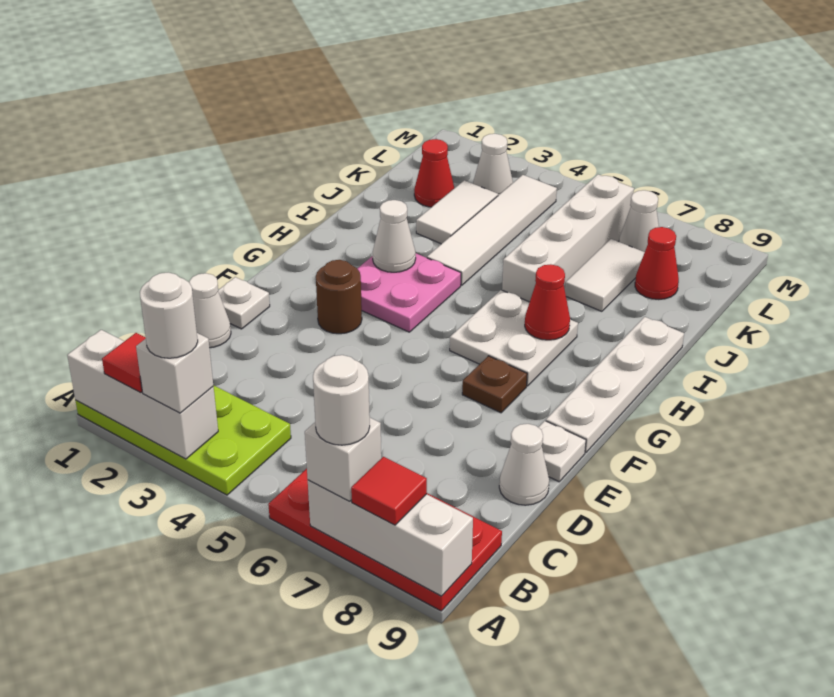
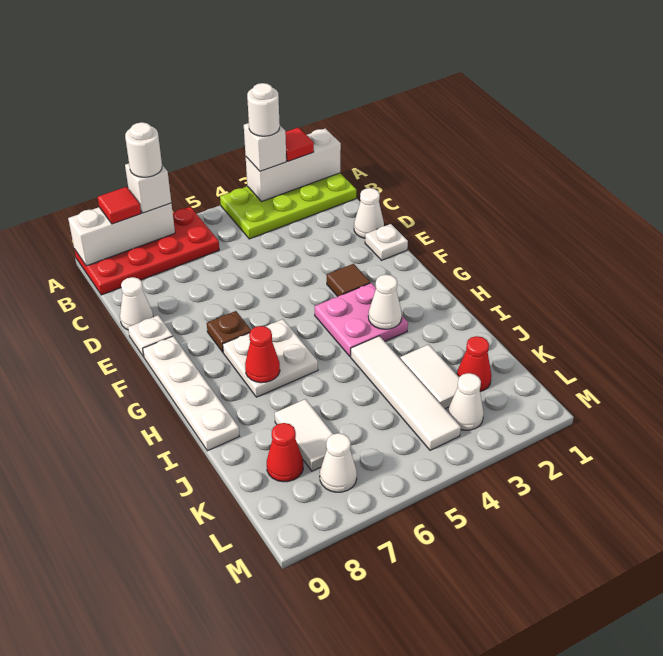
brown round brick F3 level 1 -> brown tile F3 level 1
white brick I6:L6 level 1 -> none

